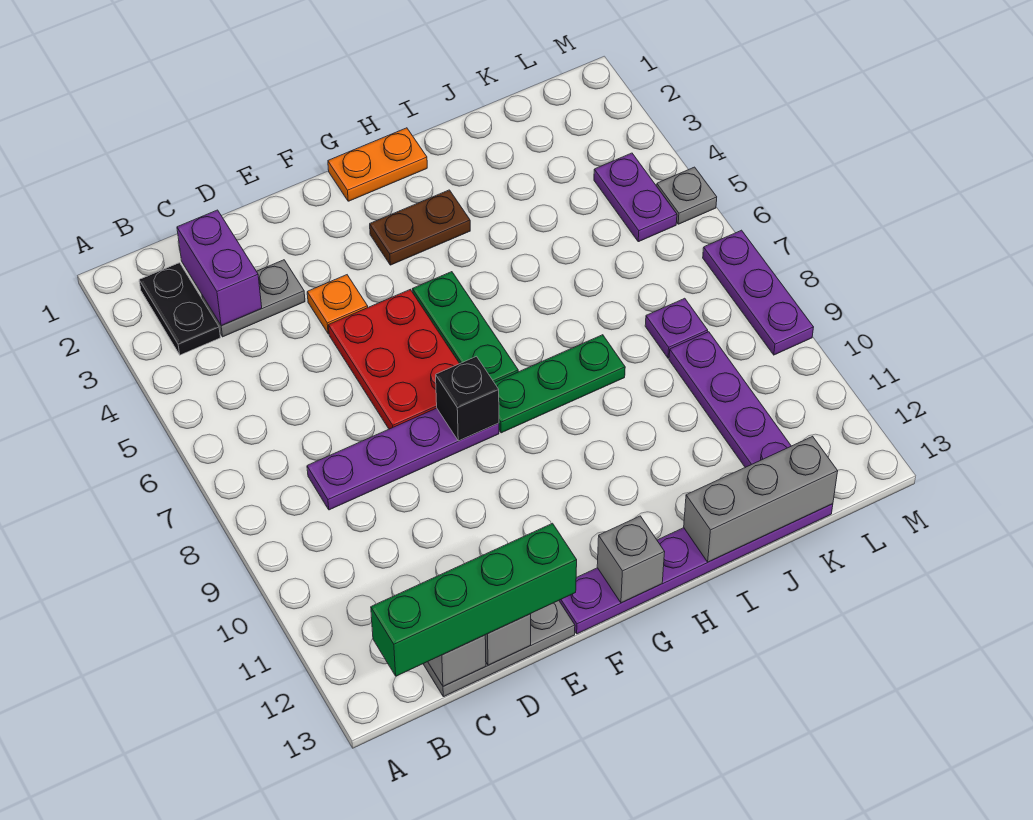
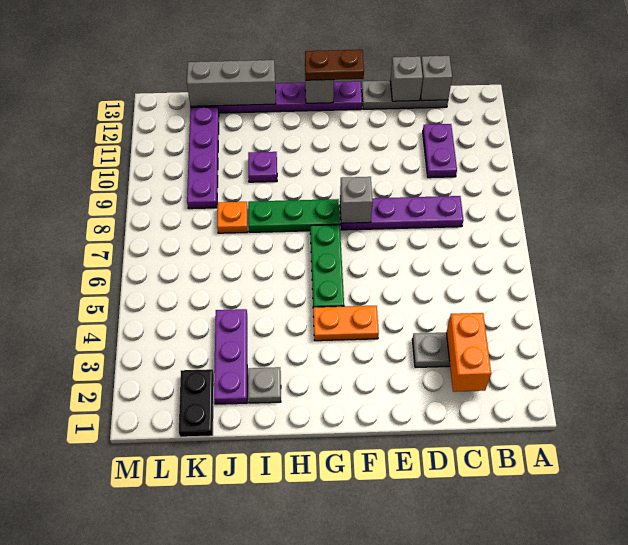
black plate B2:B3 level 1 -> black plate K1:K2 level 1
green brick B13:E13 level 3 -> none
purple brick C2:C3 level 2 -> orange brick C2:C3 level 2
orange plate E4 level 1 -> orange plate J8 level 1
red plate E5:F7 level 1 -> none
black brick F8 level 2 -> grey brick F8 level 2
orange plate G1:H1 level 1 -> orange plate F4:G4 level 1
brown plate G3:H3 level 1 -> brown plate F13:G13 level 3
purple plate K8 level 1 -> purple plate I10 level 1
purple plate L4:L5 level 1 -> purple plate C10:C11 level 1
grey plate M5 level 1 -> grey plate I2 level 1
purple plate M7:M9 level 1 -> purple plate J2:J4 level 1

